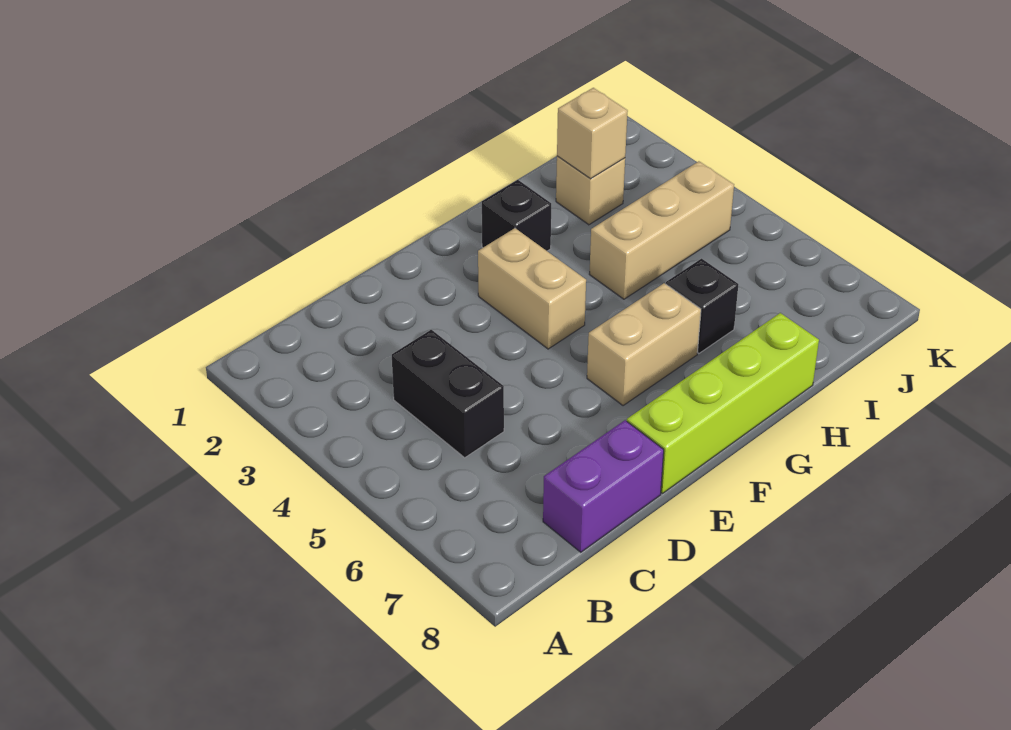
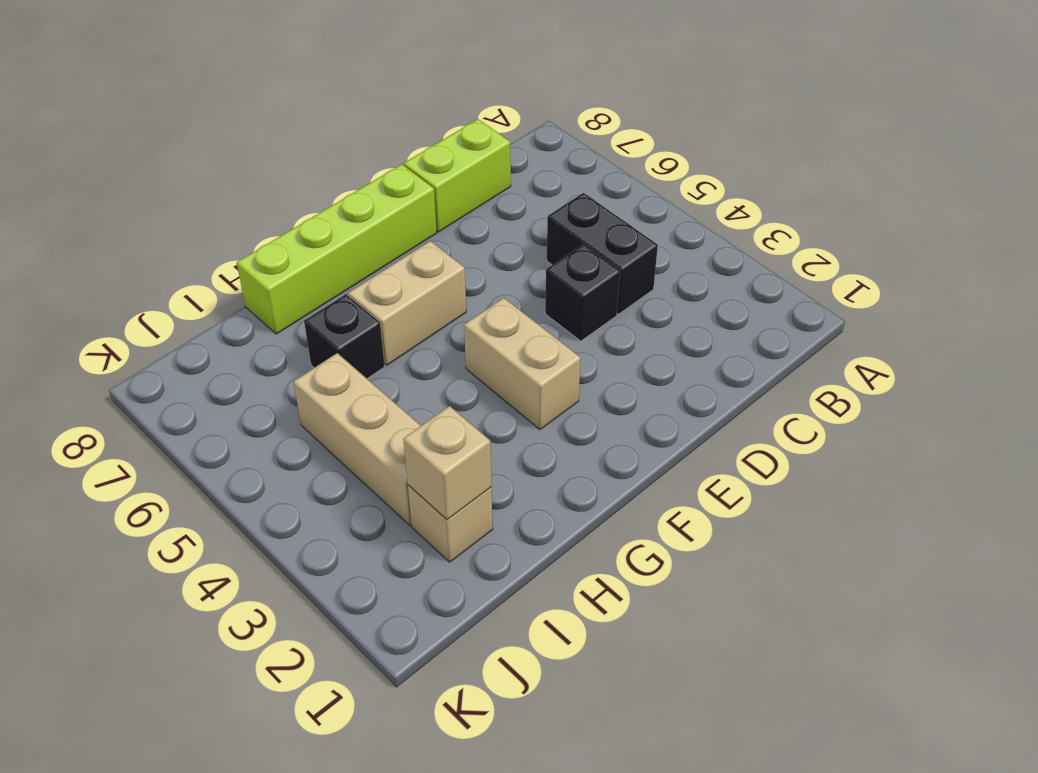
purple brick C8:D8 level 1 -> lime brick C8:D8 level 1
black brick G2 level 1 -> black brick D4 level 1
tan brick H4:J4 level 1 -> tan brick I3:I5 level 1

